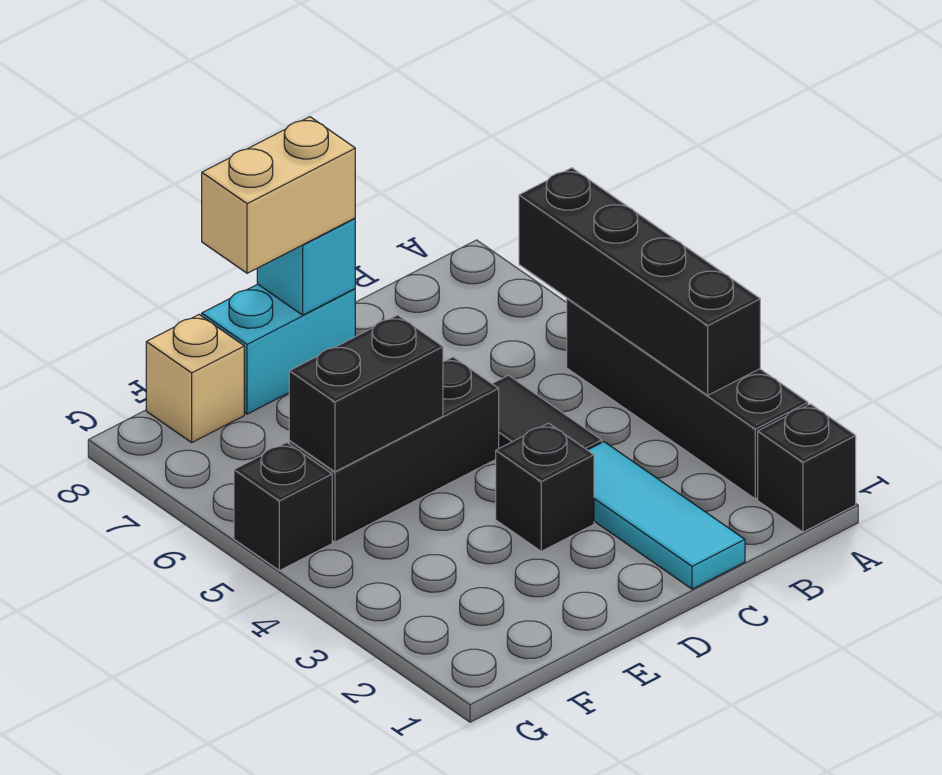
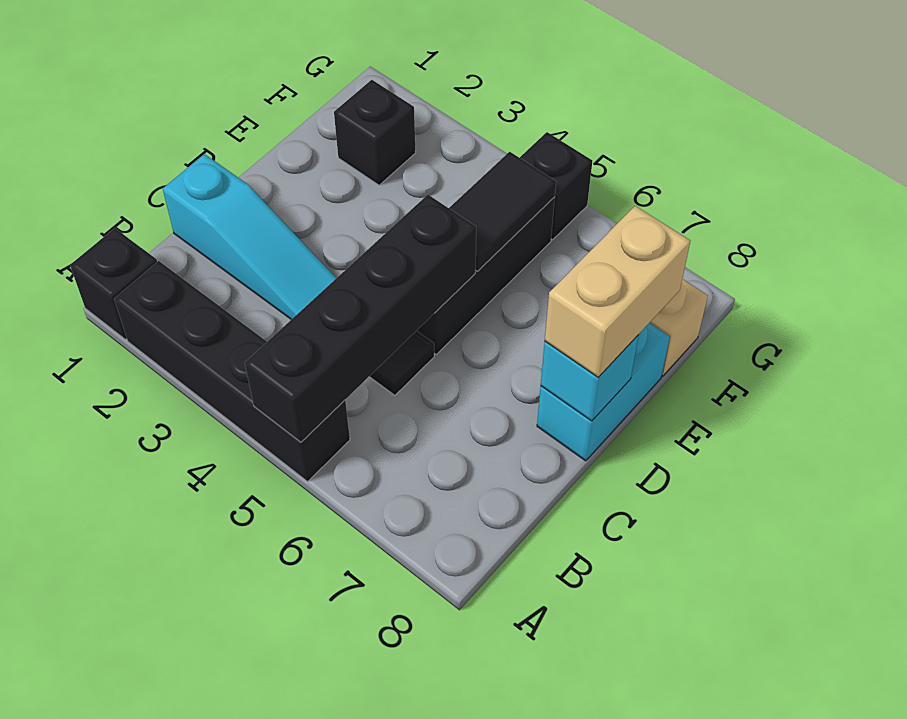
black brick A3:A6 level 2 -> black brick A5:D5 level 2
cyan tile C1:C3 level 1 -> cyan slope C1:C3 level 1 top 1
black brick D3 level 1 -> black brick F2 level 1
black brick E5:F5 level 2 -> black tile E5:F5 level 2

